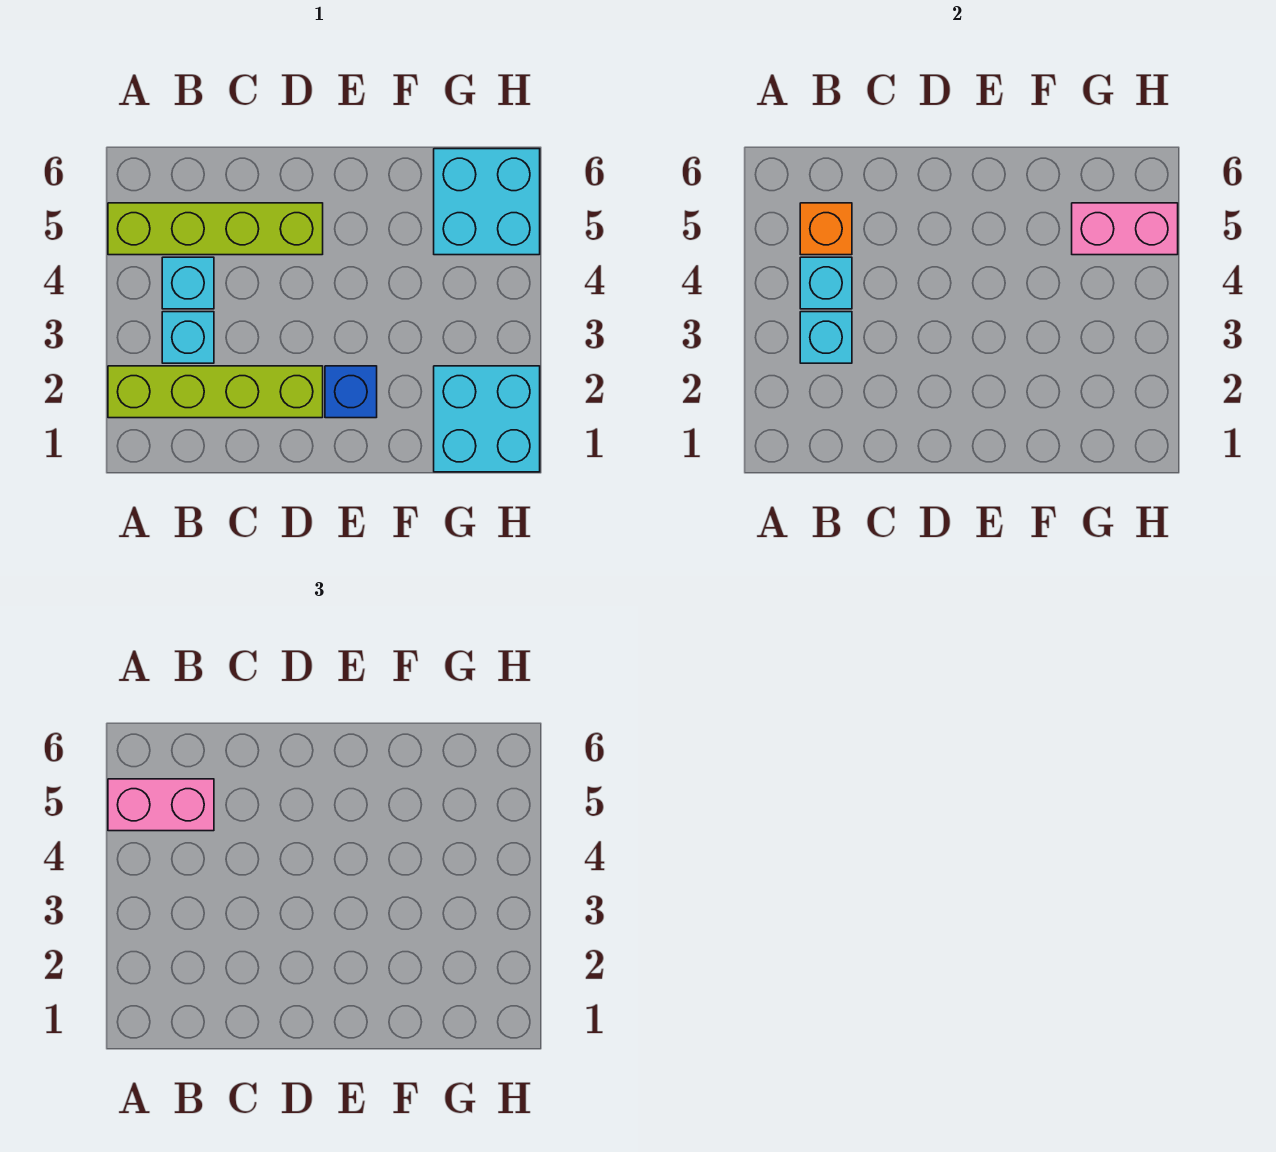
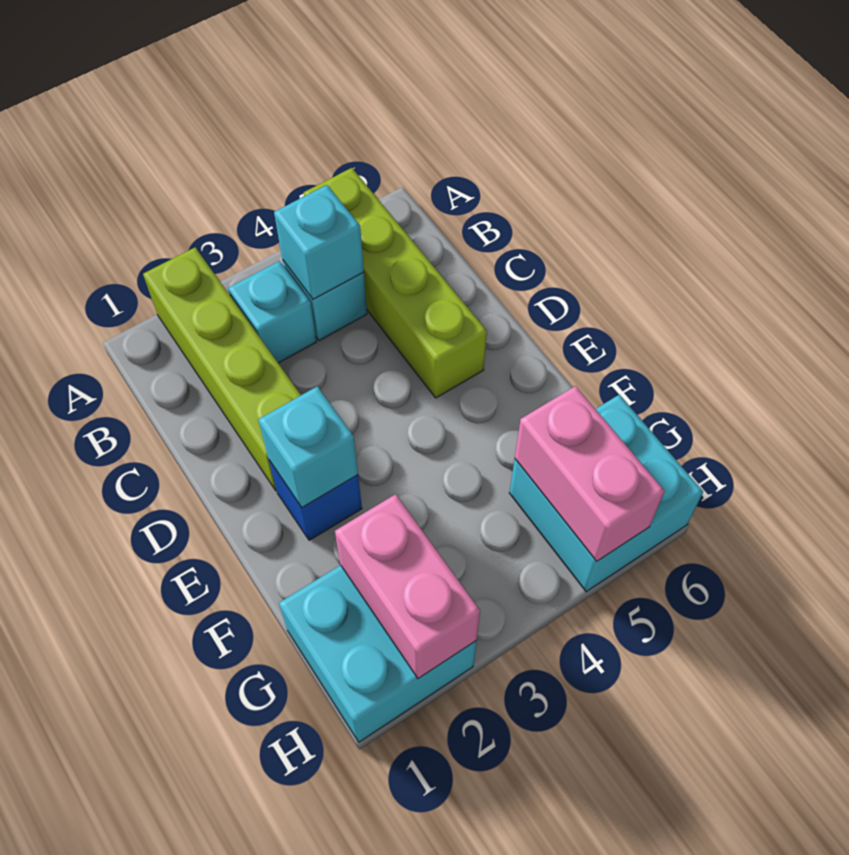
pink brick A5:B5 level 3 -> pink brick G2:H2 level 2
cyan brick B3 level 2 -> cyan brick E2 level 2
orange brick B5 level 2 -> none

